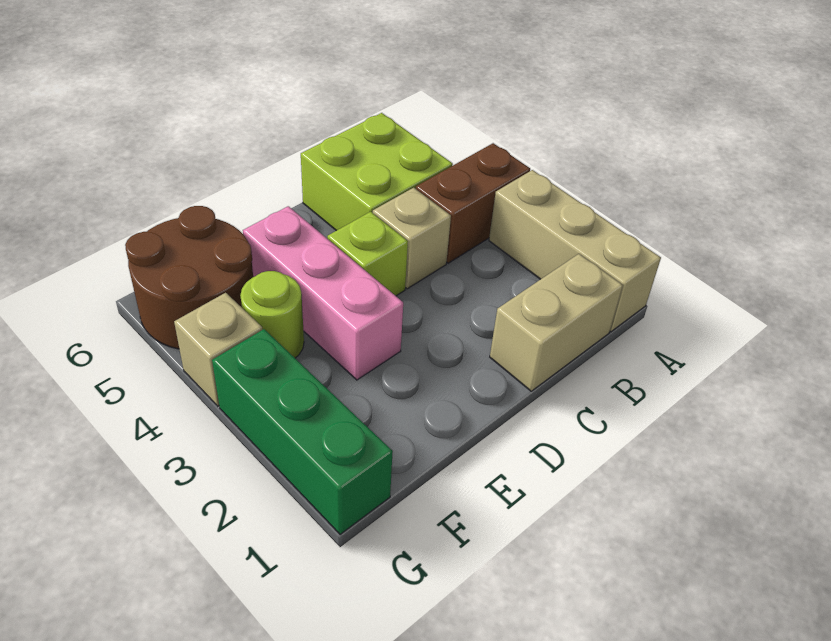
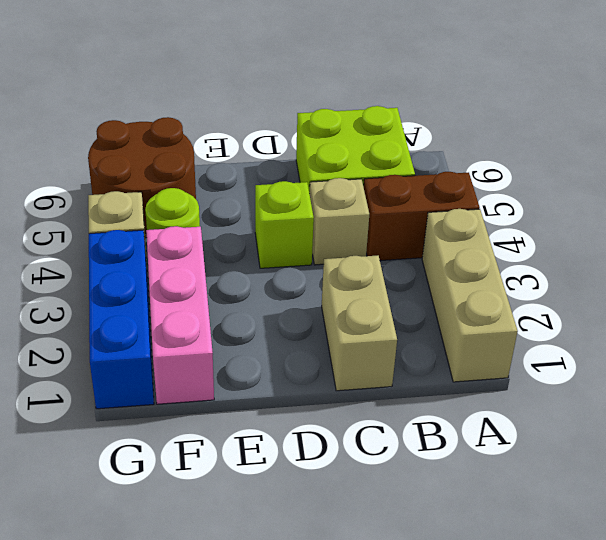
tan brick B1:C1 level 1 -> tan brick C1:C2 level 1
pink brick E3:E5 level 1 -> pink brick F1:F3 level 1
green brick G1:G3 level 1 -> blue brick G1:G3 level 1

